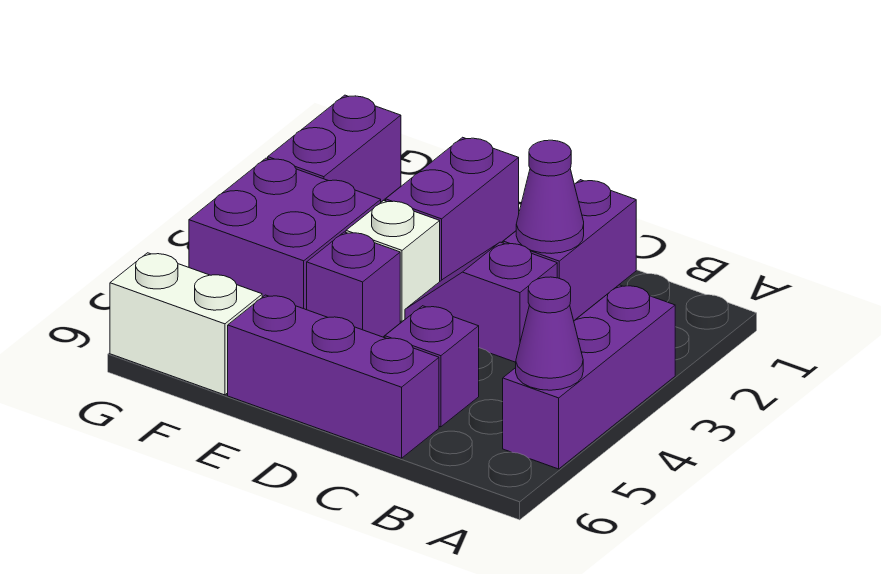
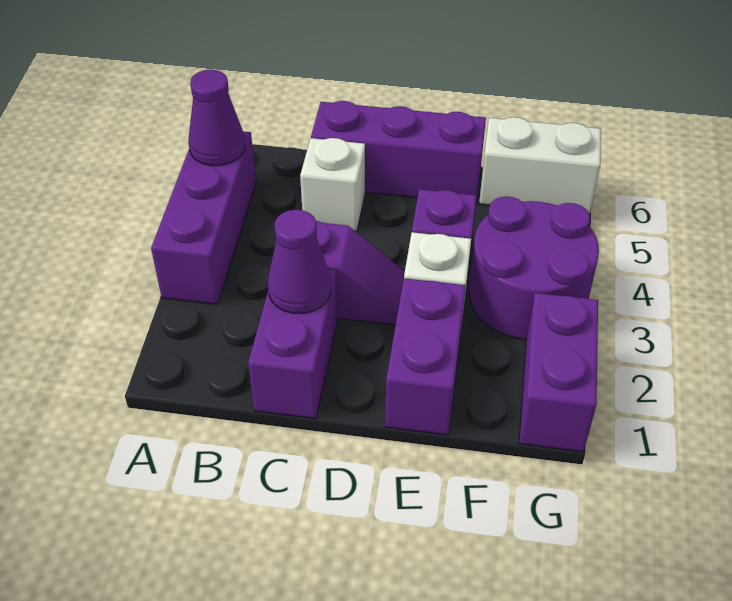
purple brick C5 level 1 -> white brick C5 level 1
purple brick F3:G4 level 1 -> purple round brick F3:G4 level 1

